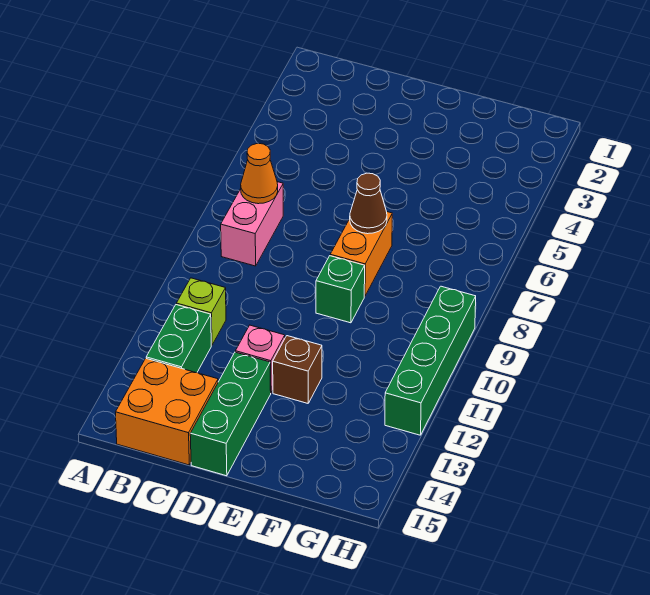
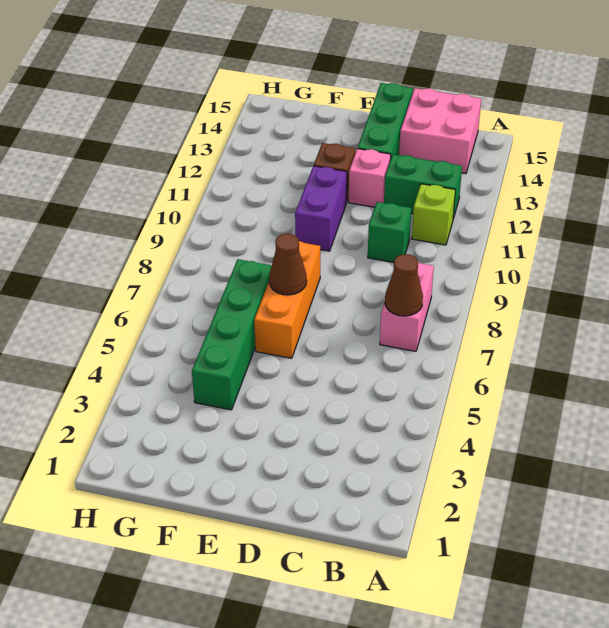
orange cone B7 level 2 -> brown cone B7 level 2
green brick B12:B13 level 1 -> green brick B12:C12 level 1
orange brick B14:C15 level 1 -> pink brick B14:C15 level 1
orange brick E7:E8 level 1 -> orange brick E6:E8 level 1
green brick E9 level 1 -> green brick C10 level 1
none -> purple brick E10:E11 level 1
green brick H9:H12 level 1 -> green brick F4:F7 level 1

